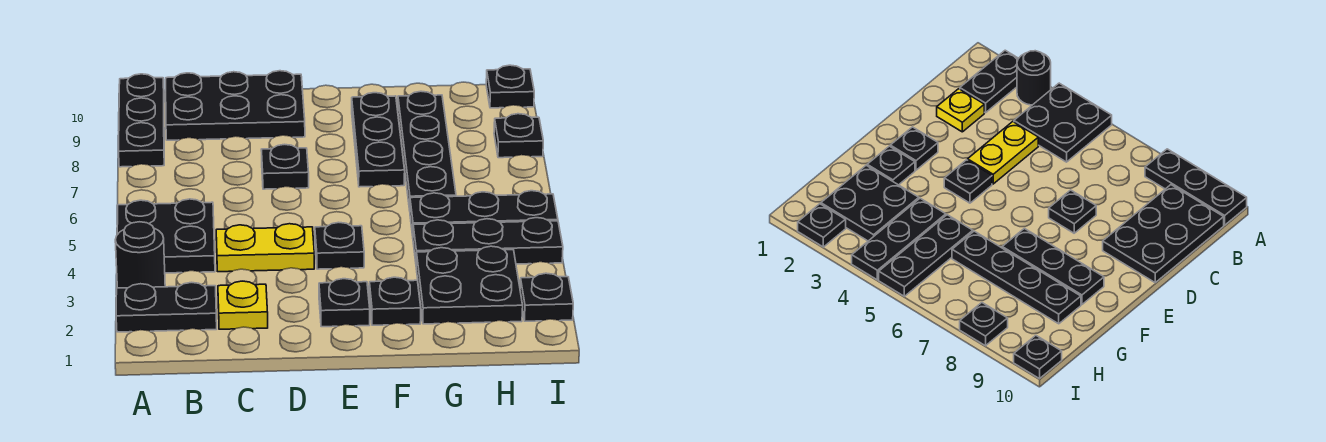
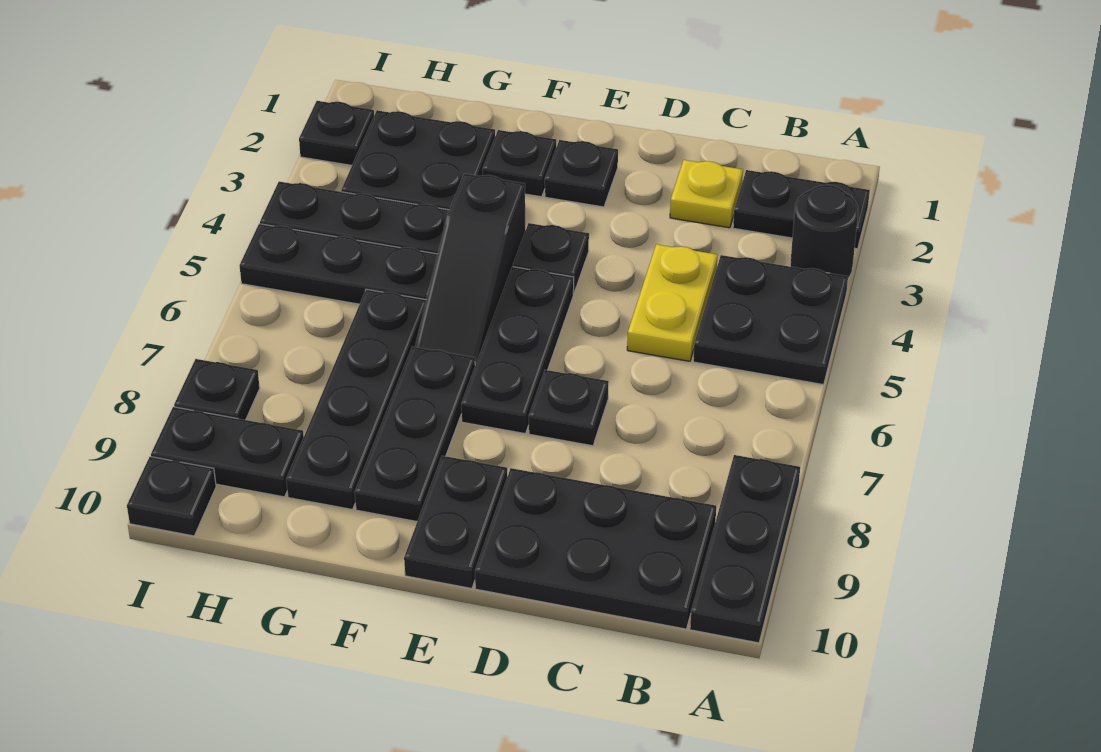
yellow plate C4:D4 level 1 -> yellow plate C4:C5 level 1
none -> black plate E5:E7 level 1
none -> black plate E9:E10 level 1
none -> black slope F4:F6 level 1 top 4
none -> black plate H9:I9 level 1

